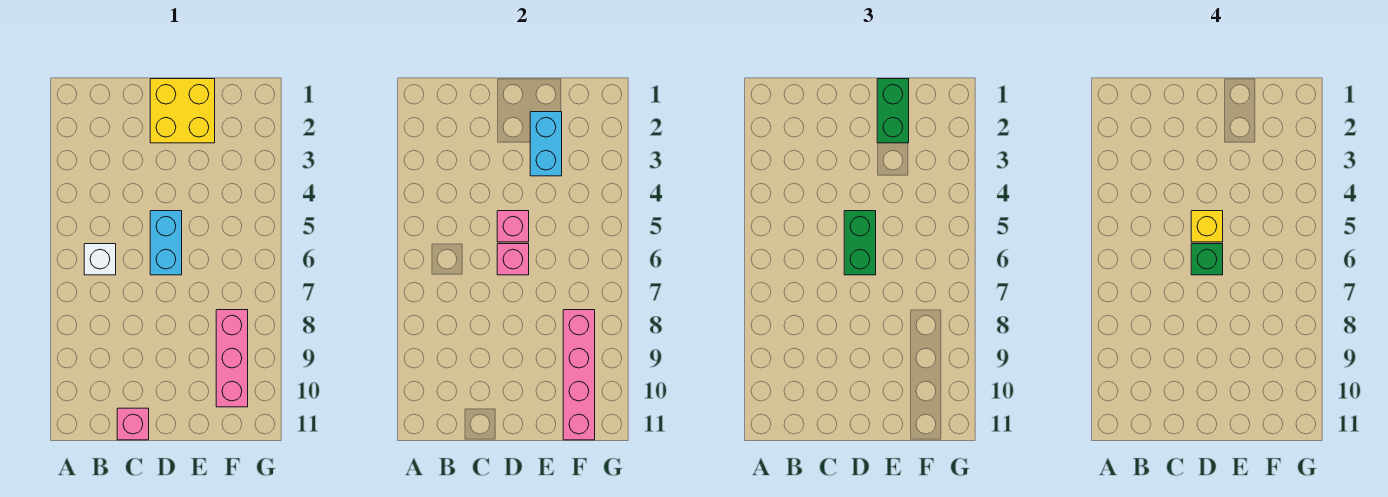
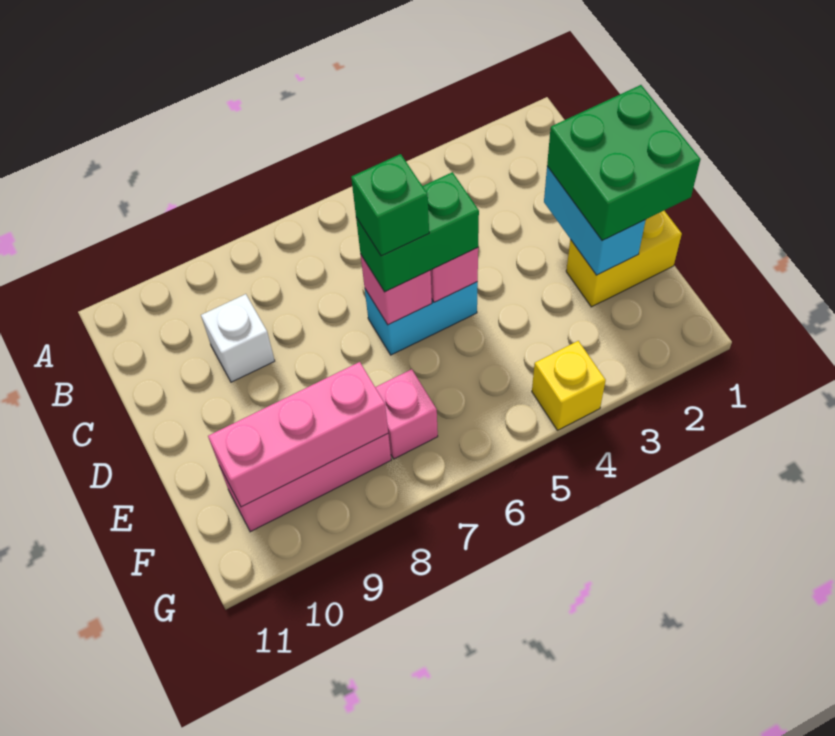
white brick B6 level 1 -> white brick C9 level 1
pink brick C11 level 1 -> pink brick F7 level 1
yellow brick D1:E2 level 1 -> yellow brick E1:E2 level 1
yellow brick D5 level 4 -> yellow brick G4 level 1
green brick E1:E2 level 3 -> green brick D1:E2 level 3
cyan brick E2:E3 level 2 -> cyan brick D2:E2 level 2
pink brick F8:F11 level 2 -> pink brick F8:F10 level 2

